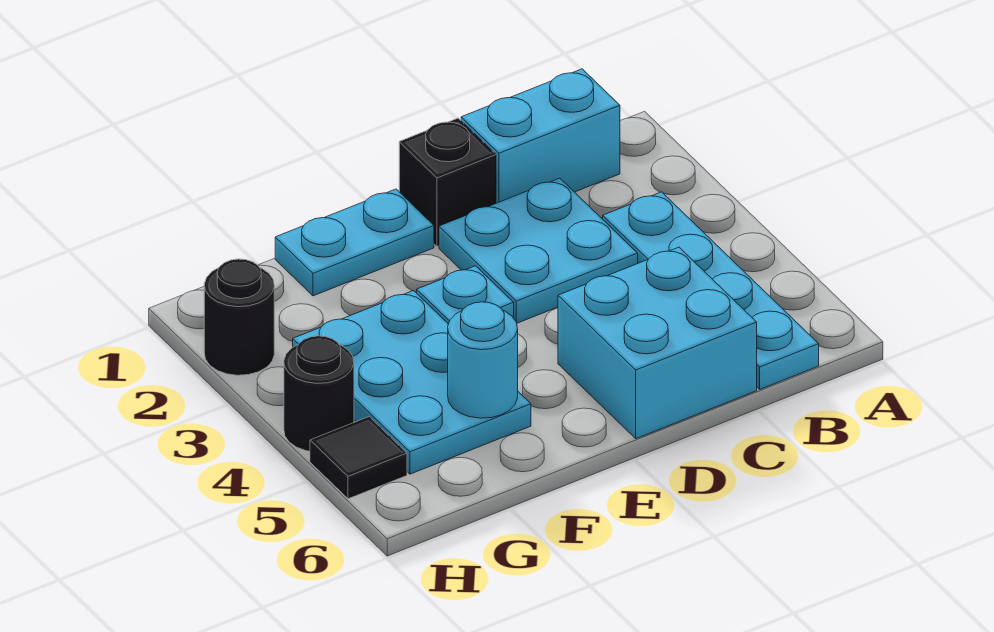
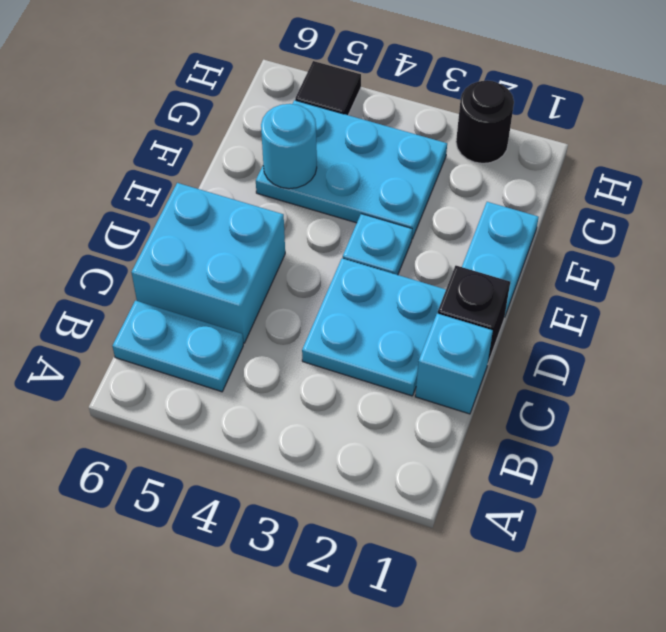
cyan brick B1:C1 level 1 -> cyan brick C1 level 1
cyan plate B3:B6 level 1 -> cyan plate B5:B6 level 1
black round brick H4 level 1 -> none

